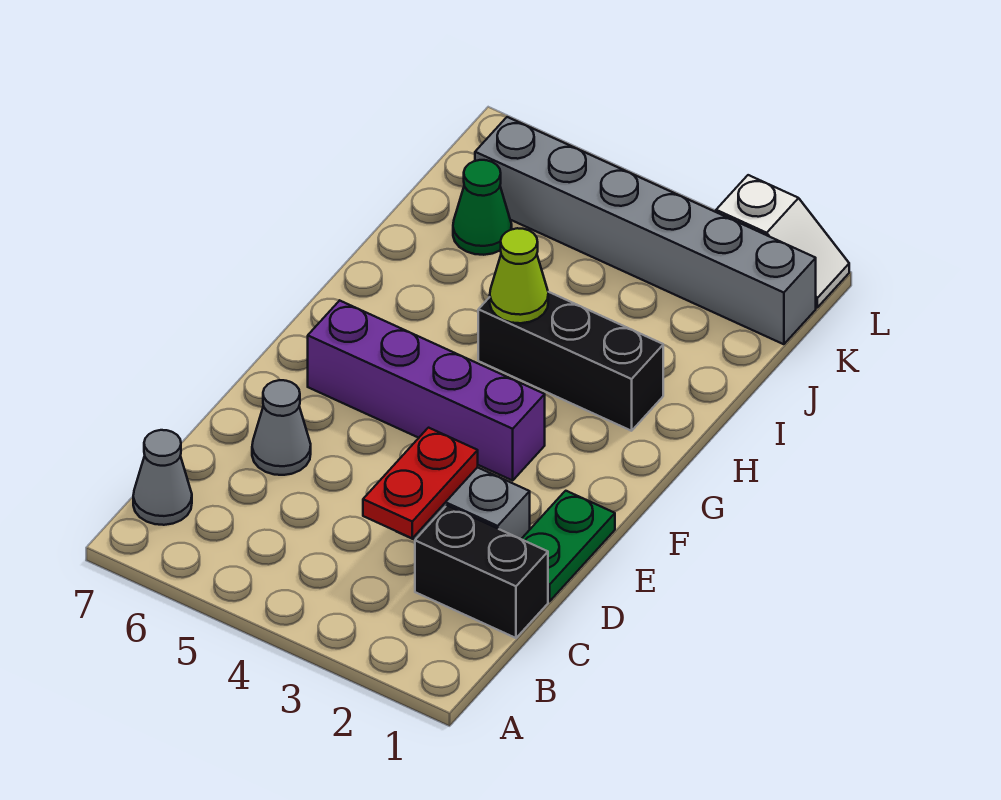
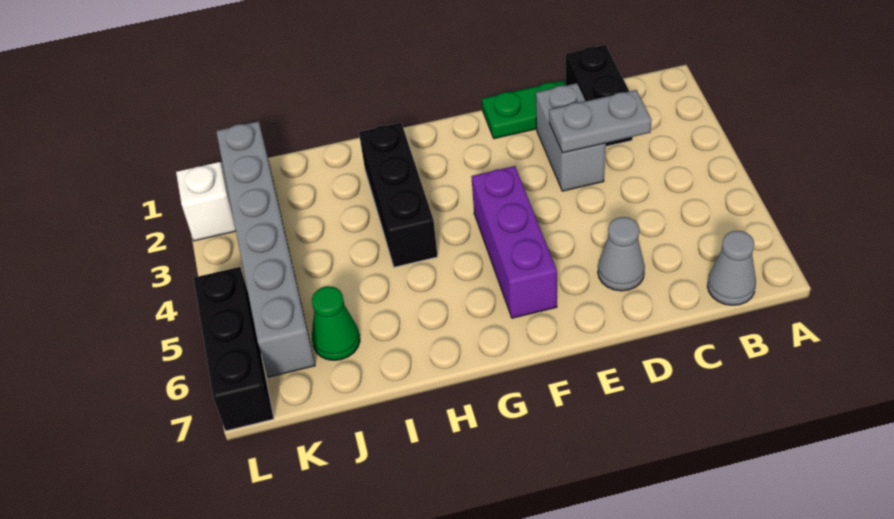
red plate C3:D3 level 2 -> grey plate C3:D3 level 2
purple brick F3:F6 level 1 -> purple brick F4:F6 level 1
lime cone H4 level 2 -> none
none -> black brick L5:L7 level 1

